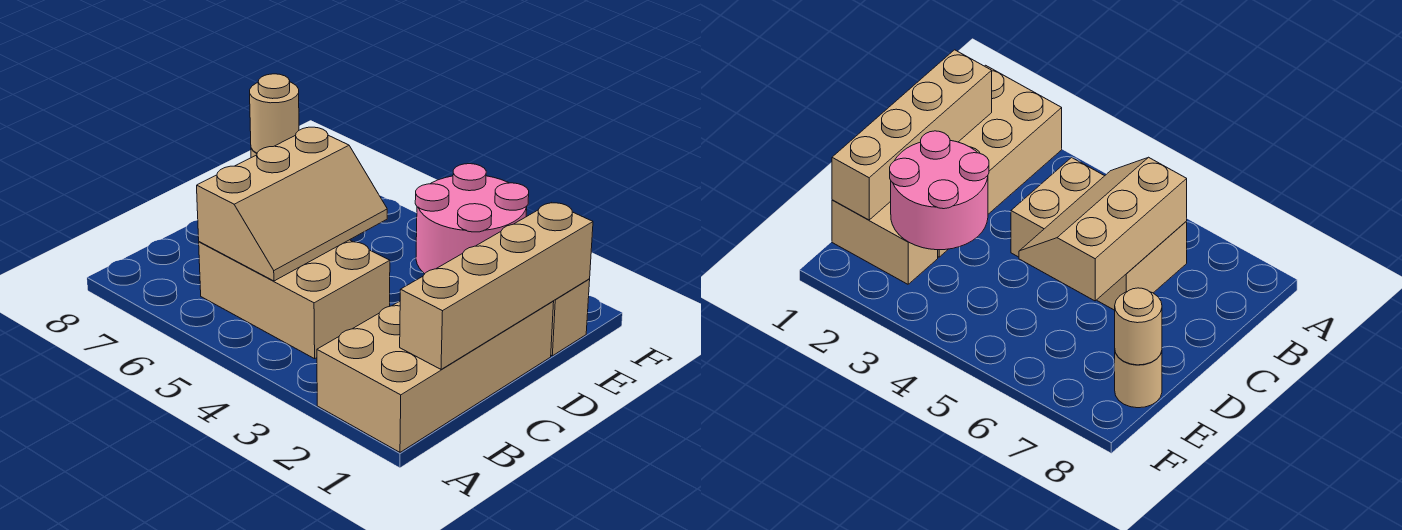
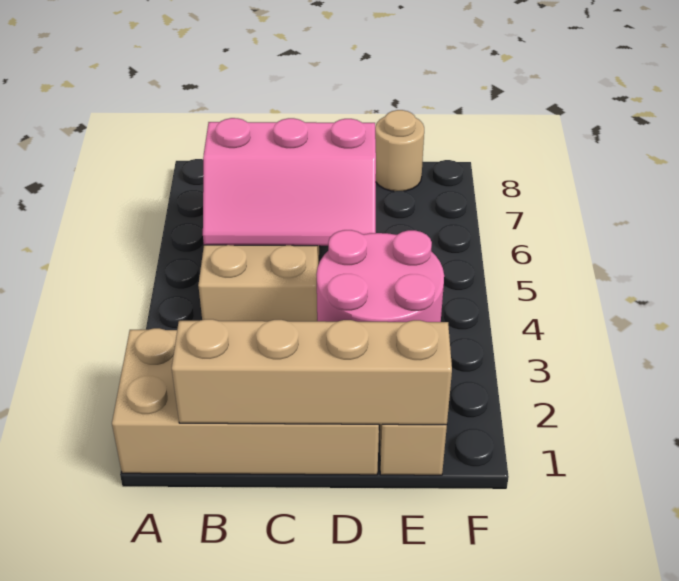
tan slope B5:D6 level 2 top 6 -> pink slope B5:D6 level 2 top 6
tan round brick E8 level 2 -> none

